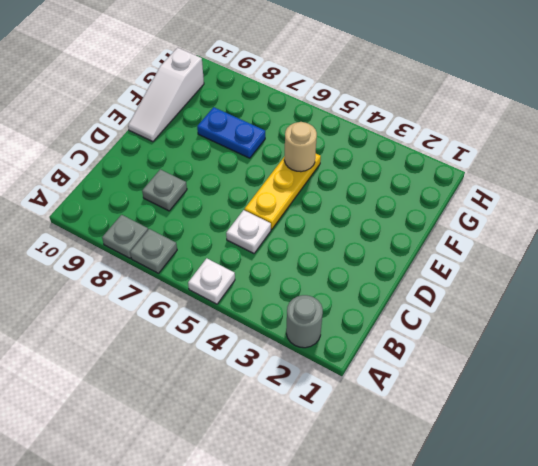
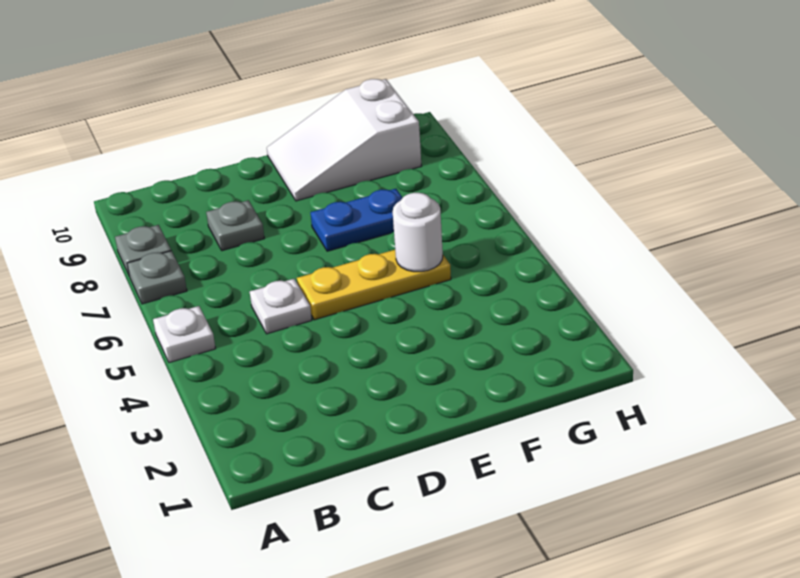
grey round brick A2 level 1 -> none
white slope E10:G10 level 1 top G -> white slope E9:G10 level 1 top G
tan round brick F5 level 2 -> white round brick F5 level 2
blue plate F7:F8 level 1 -> blue plate E7:F7 level 1

